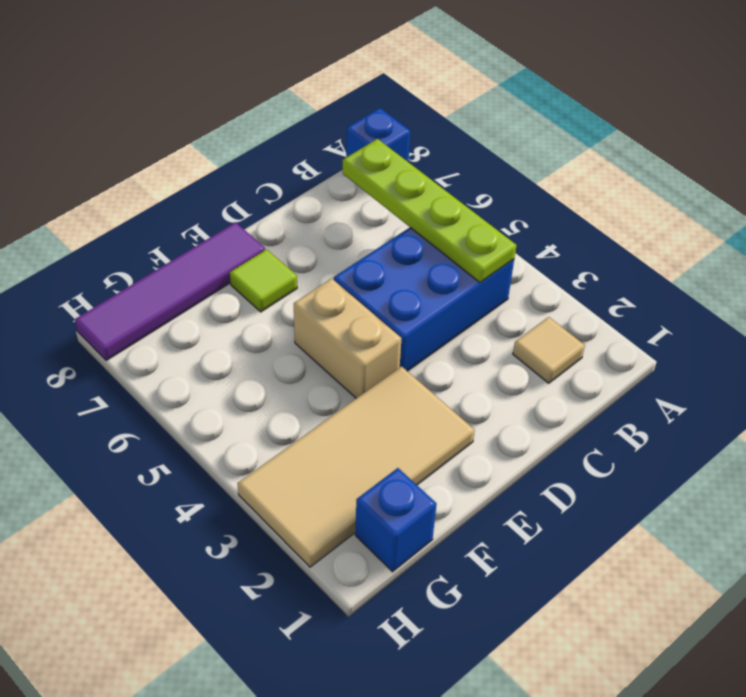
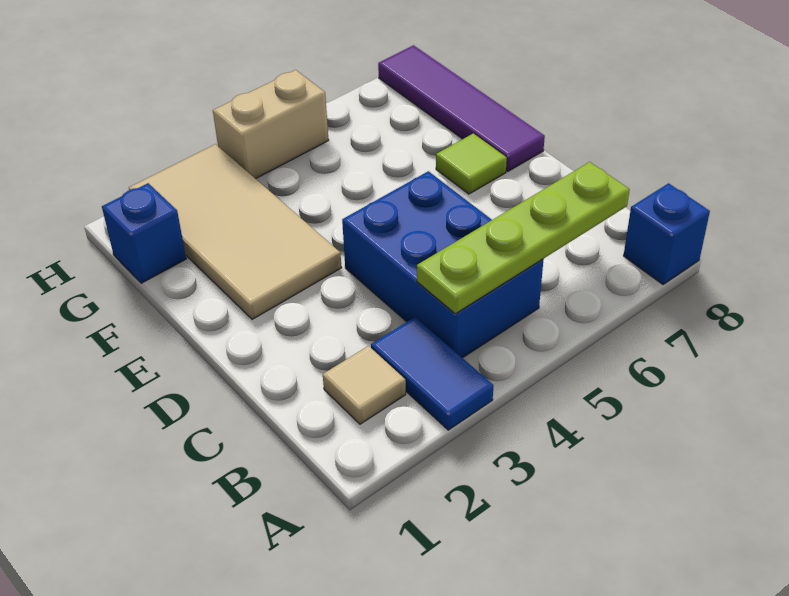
none -> blue tile A3:B3 level 1
tan brick E4:E5 level 1 -> tan brick H4:H5 level 1

